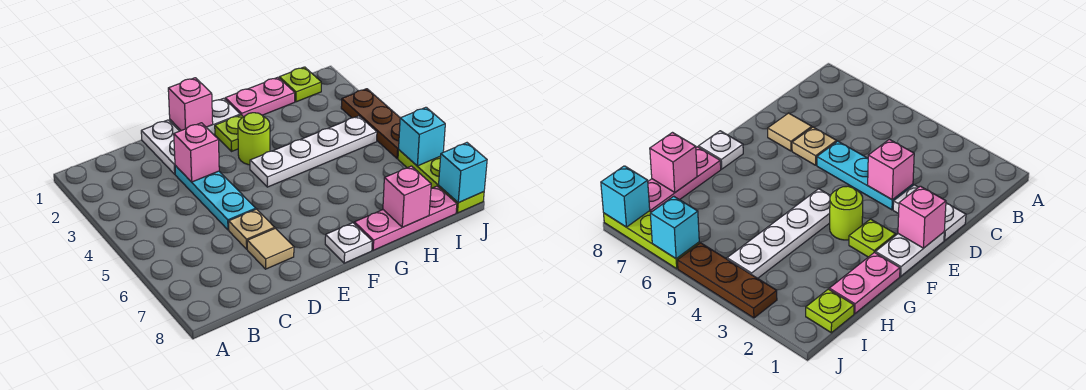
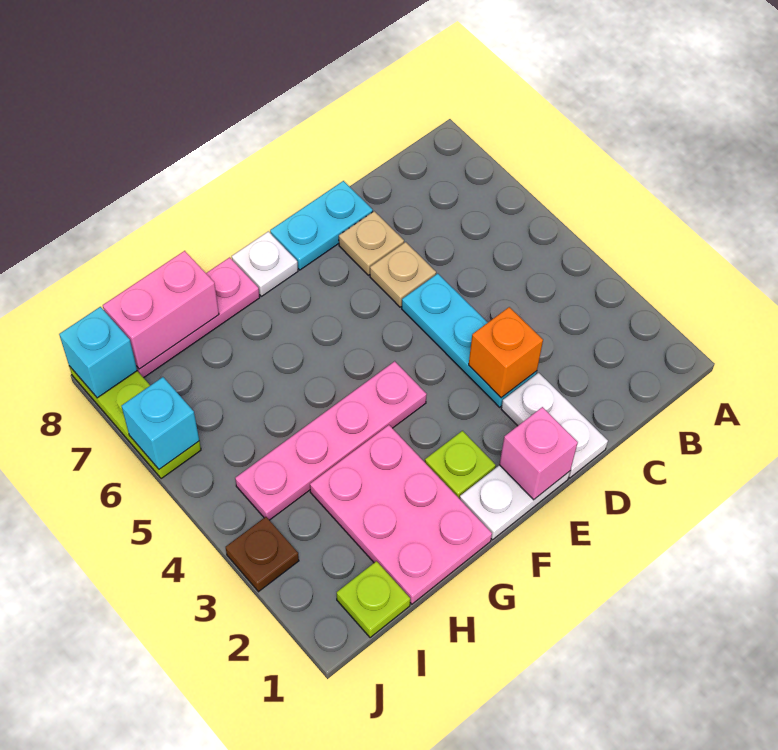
pink brick D3 level 2 -> orange brick D3 level 2
tan tile D7 level 1 -> tan plate D7 level 1
none -> cyan plate D8:E8 level 1
lime round brick F3 level 1 -> none
white plate F4:I4 level 1 -> pink plate F4:I4 level 1
pink plate G1:H1 level 1 -> pink plate G1:H3 level 1
pink brick H8 level 2 -> pink brick H8:I8 level 2
brown plate J3:J5 level 1 -> brown plate J3 level 1

